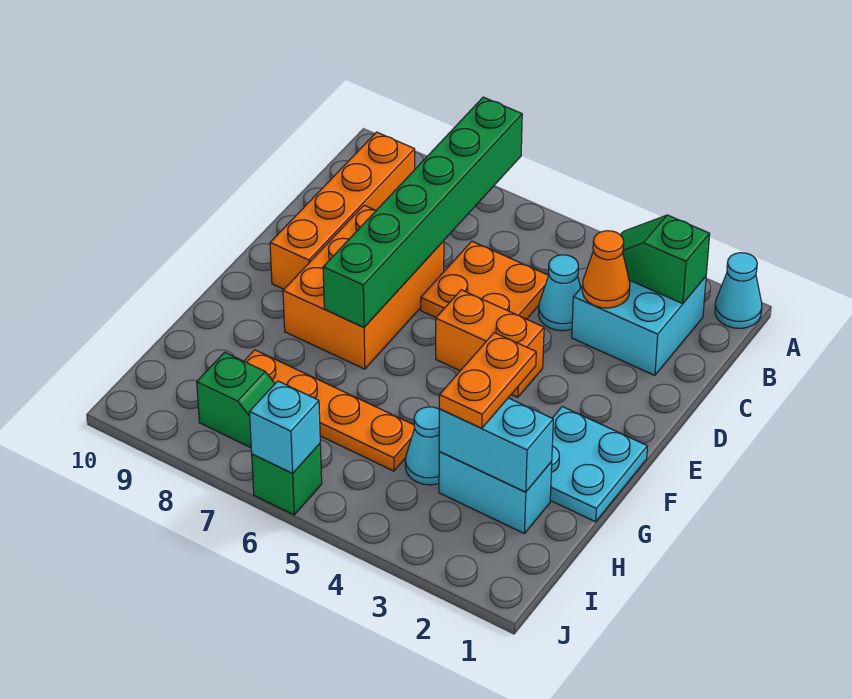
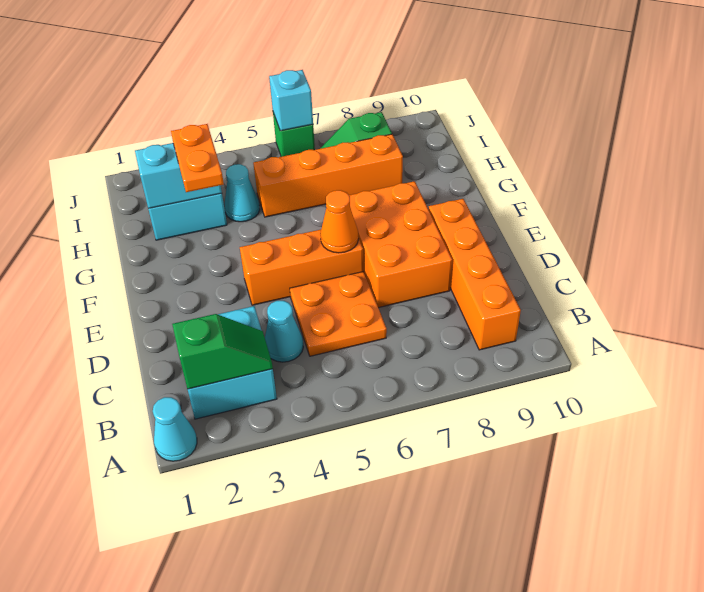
green brick A7:F7 level 2 -> none
orange cone C3 level 2 -> orange cone E6 level 2
orange brick E4:E5 level 1 -> orange brick E4:E6 level 1
cyan plate F1:G2 level 1 -> none
orange plate H5:H8 level 1 -> orange brick H5:H8 level 1

